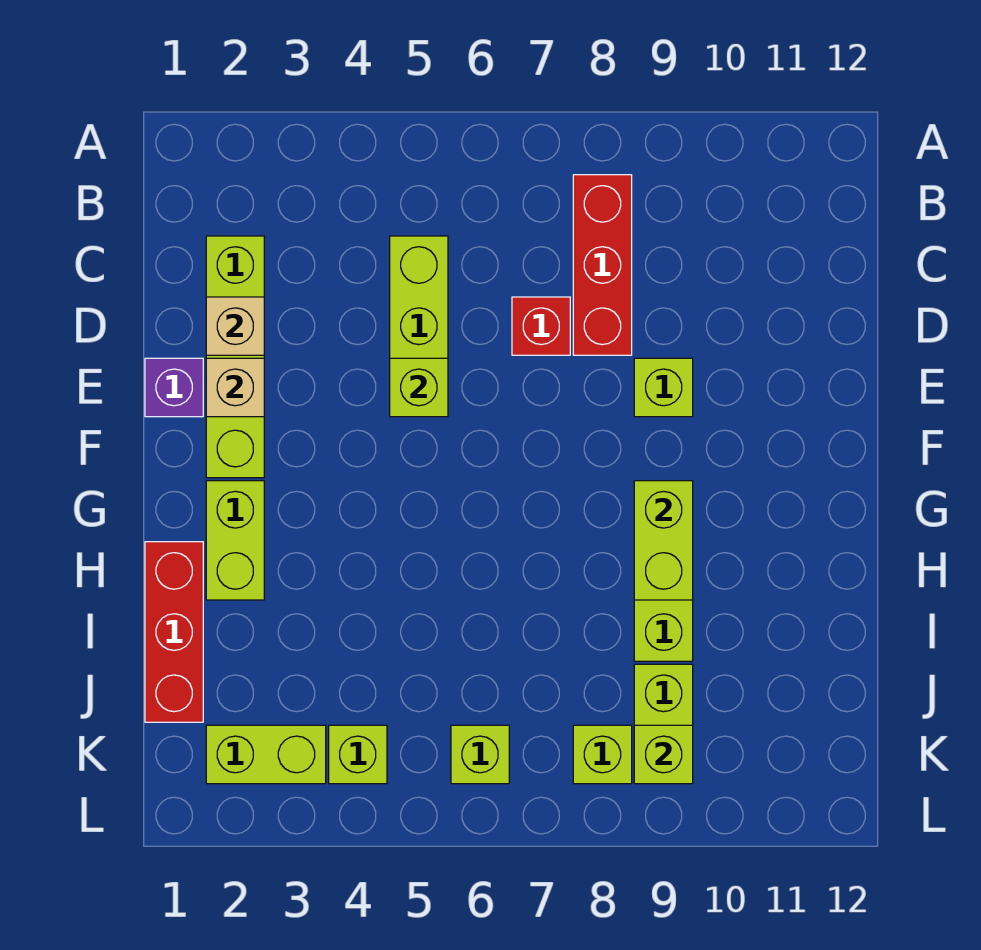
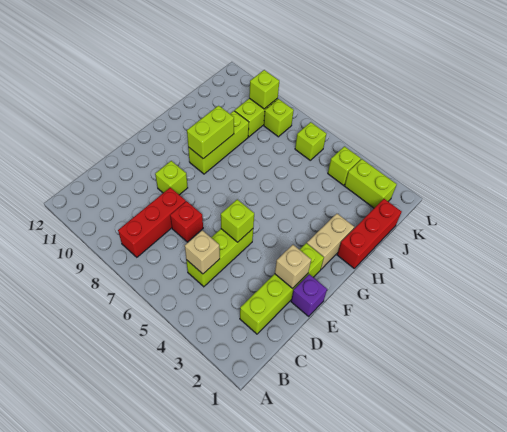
tan brick D2 level 2 -> tan brick C5 level 2
lime brick G2:H2 level 1 -> tan brick G2:H2 level 1

